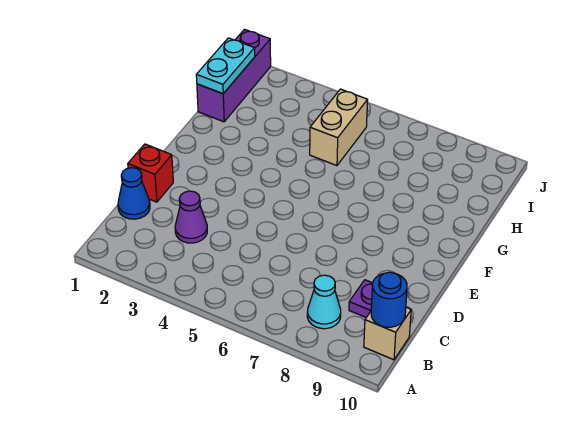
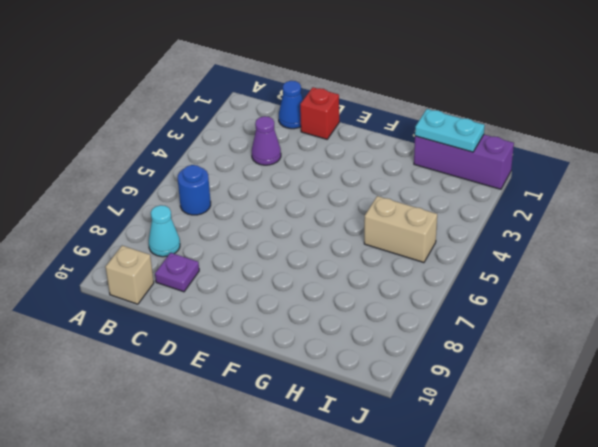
blue round brick B10 level 2 -> blue round brick B6 level 1

